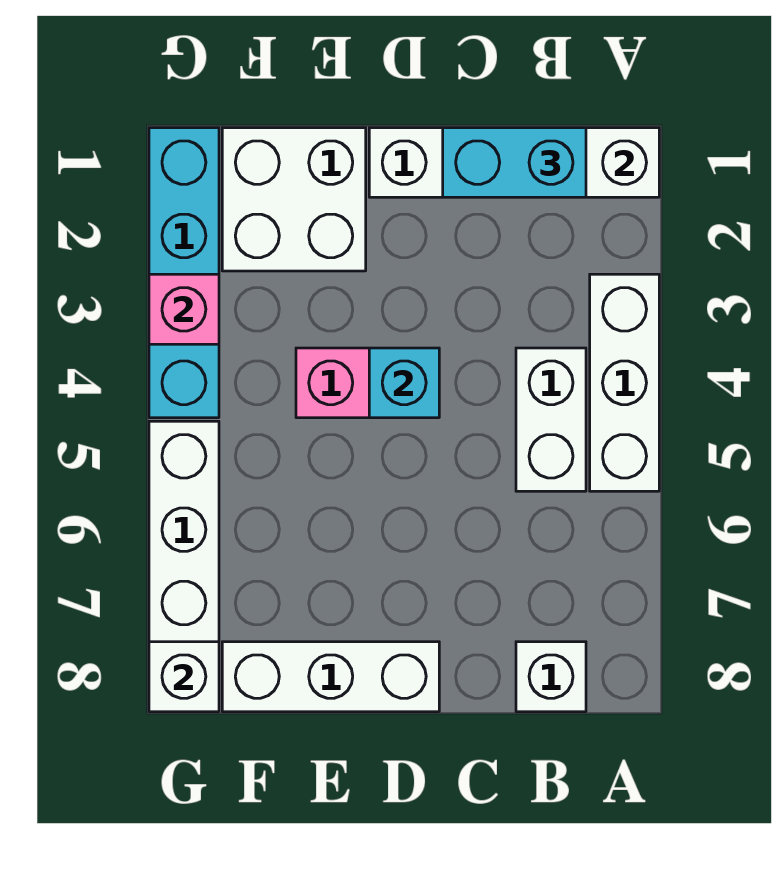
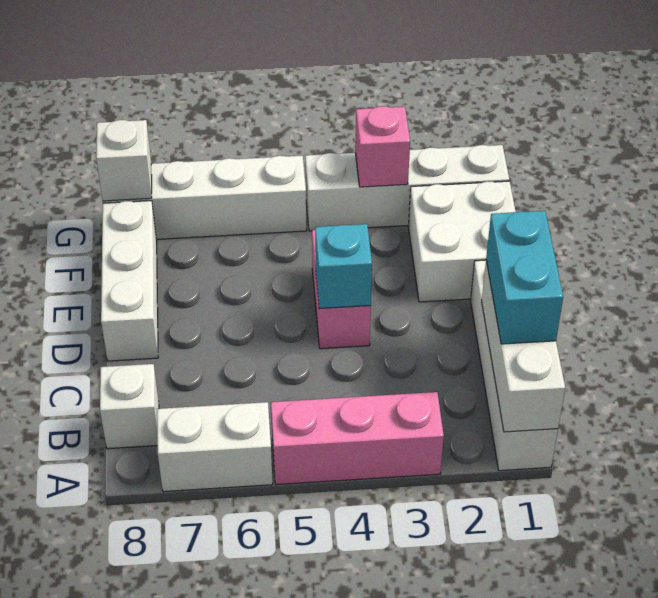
white brick A3:A5 level 1 -> pink brick A3:A5 level 1
white brick B4:B5 level 1 -> white brick A6:A7 level 1
cyan brick G1:G4 level 1 -> white brick G1:G4 level 1

